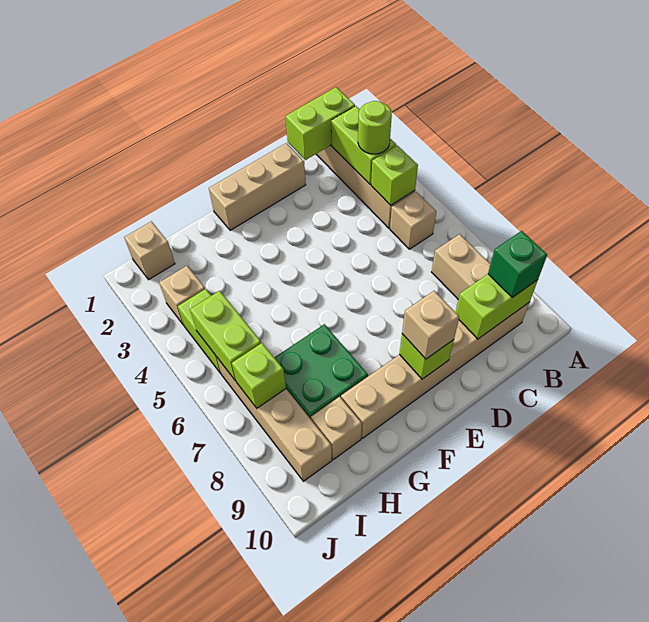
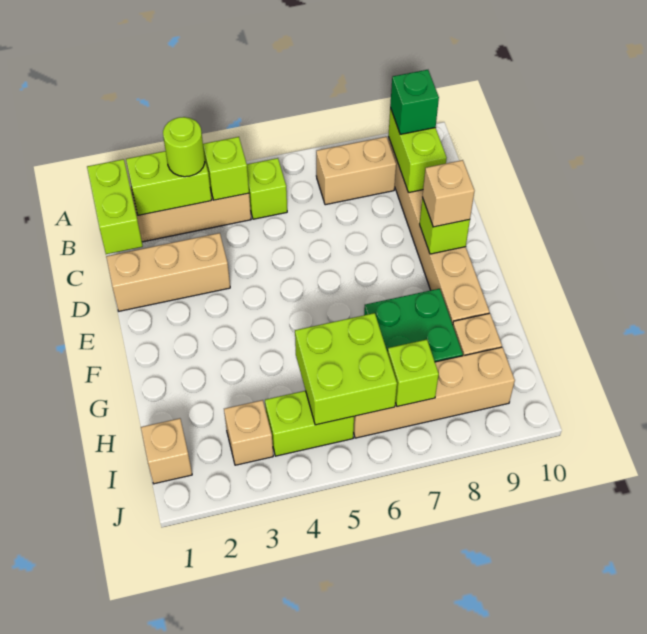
tan brick B5 level 1 -> lime brick B5 level 1
tan brick D1:F1 level 1 -> tan brick D1:D3 level 1
lime brick I5:I6 level 2 -> lime brick H5:I6 level 2

